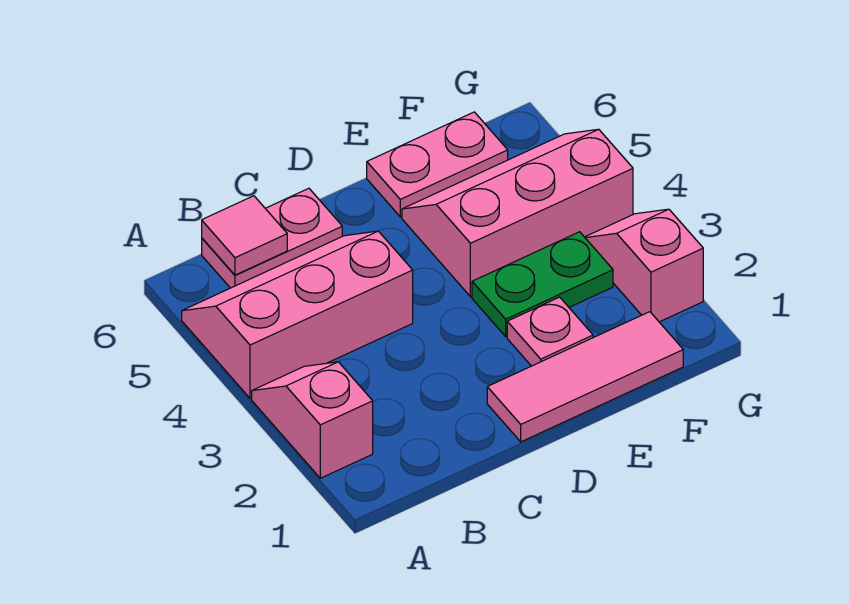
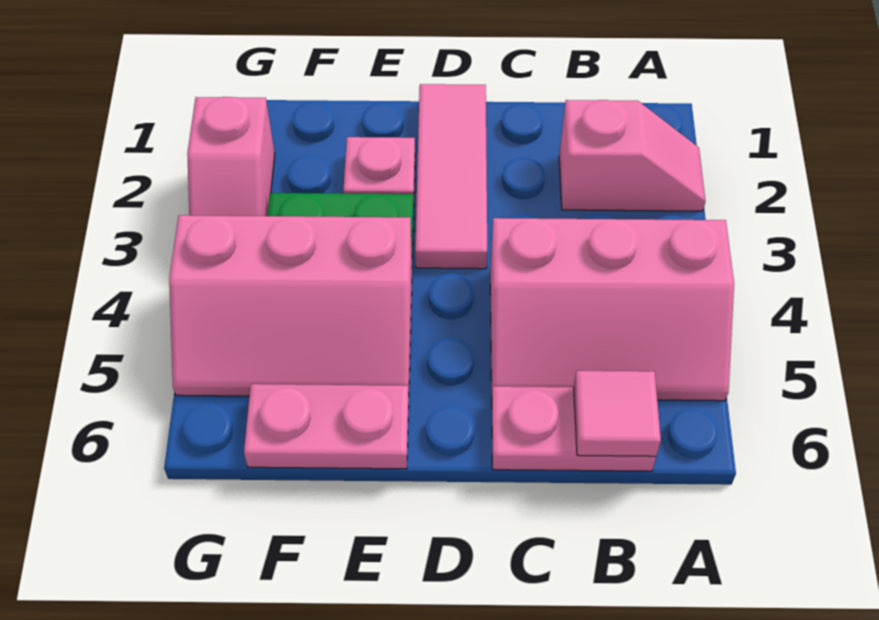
pink slope A2:A3 level 1 top 2 -> pink slope A2:B2 level 1 top B
pink tile D1:F1 level 1 -> pink tile D1:D3 level 1

